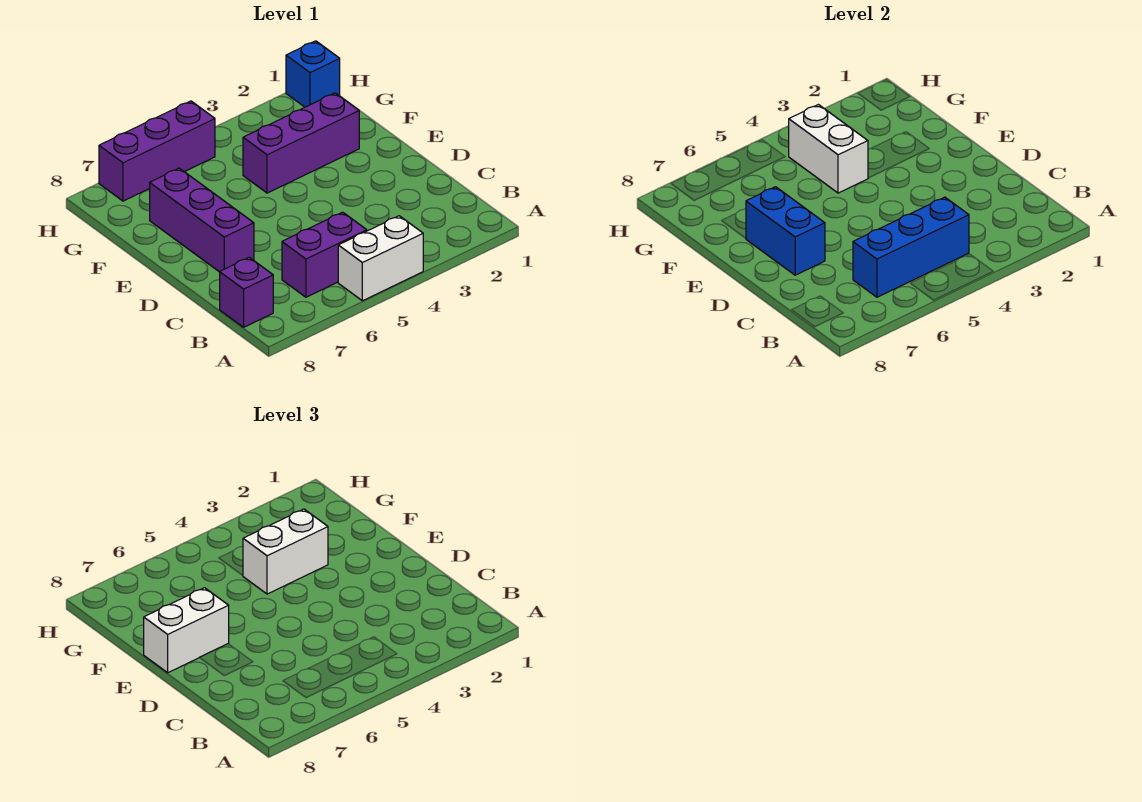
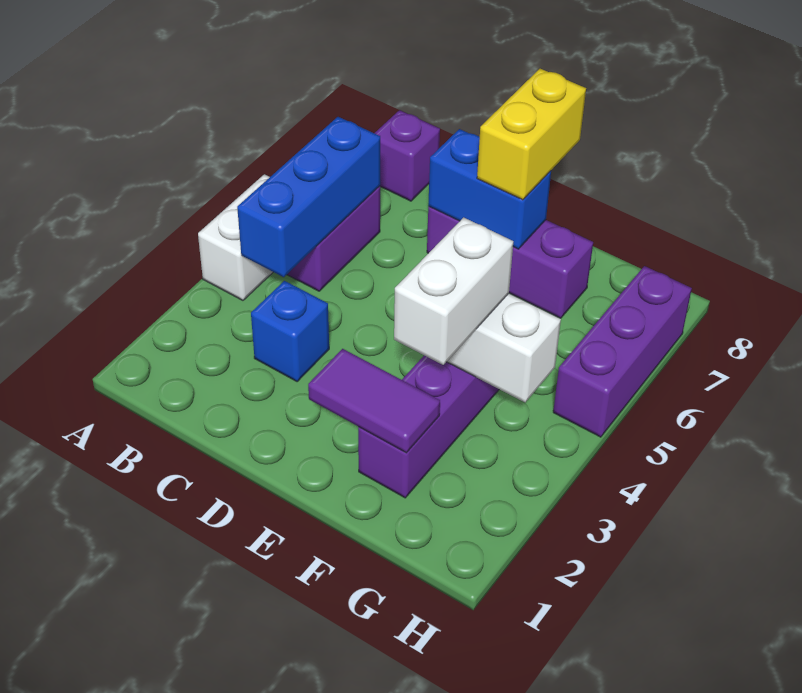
none -> purple tile E2:F2 level 2
white brick E7:E8 level 3 -> yellow brick E7:E8 level 3
blue brick H1 level 1 -> blue brick C3 level 1

